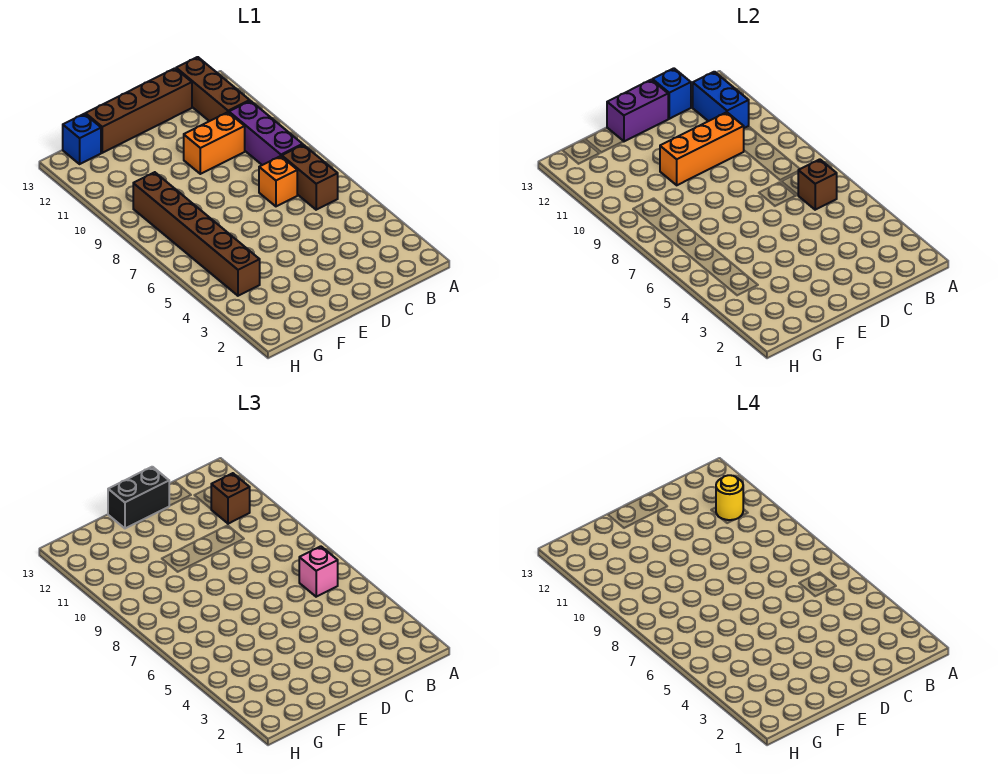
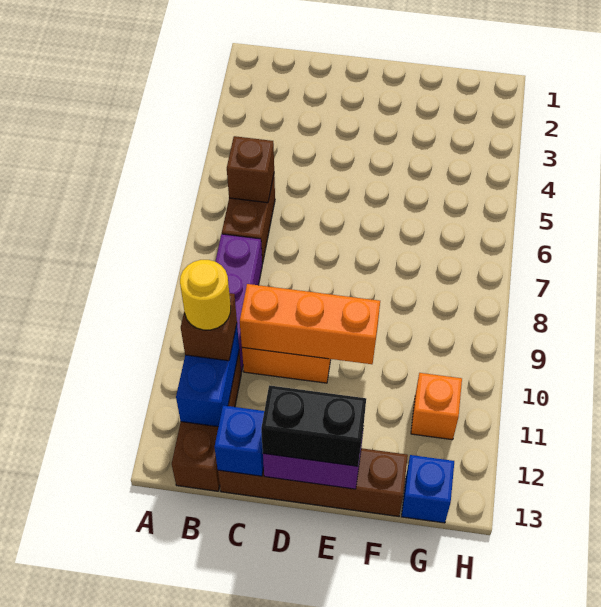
pink brick B6 level 3 -> none
orange brick C7 level 1 -> orange brick G11 level 1
brown brick G4:G9 level 1 -> none

